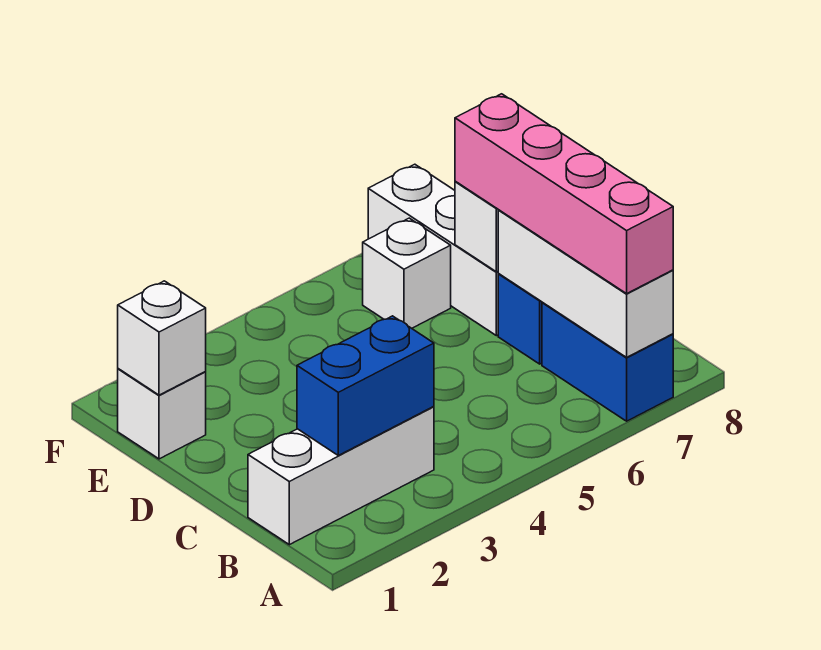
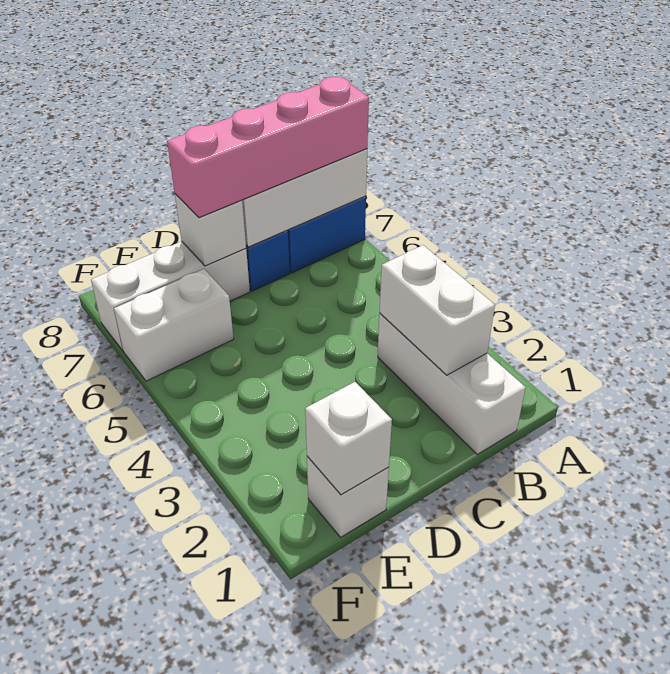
blue brick B2:B3 level 2 -> white brick B2:B3 level 2
white brick E6 level 1 -> white brick E6:F6 level 1

